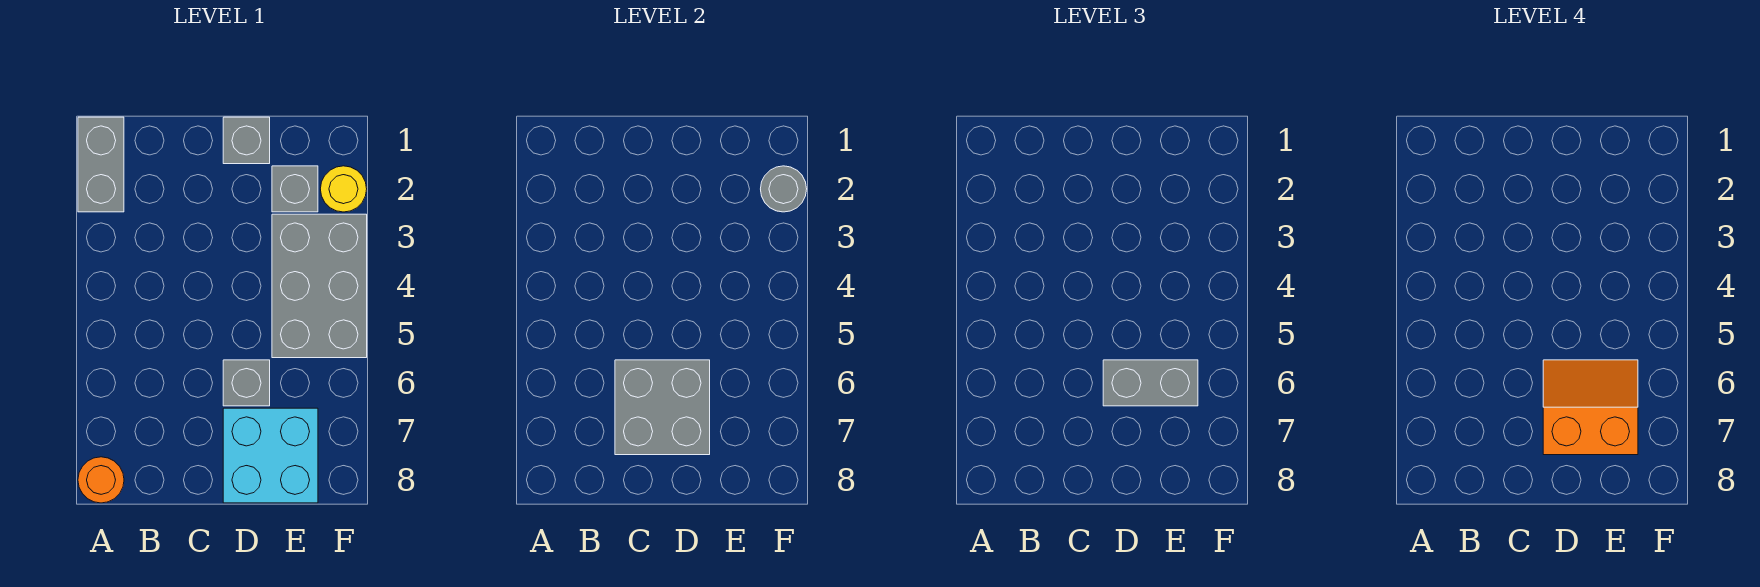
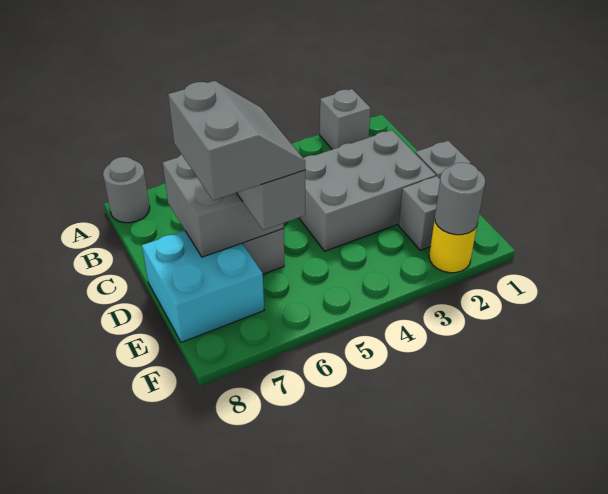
grey brick A1:A2 level 1 -> grey brick A2 level 1
orange round brick A8 level 1 -> grey round brick A8 level 1
orange slope D6:E7 level 4 top 7 -> grey slope D6:E7 level 4 top 7
grey brick E3:F5 level 1 -> grey brick C2:D4 level 1

